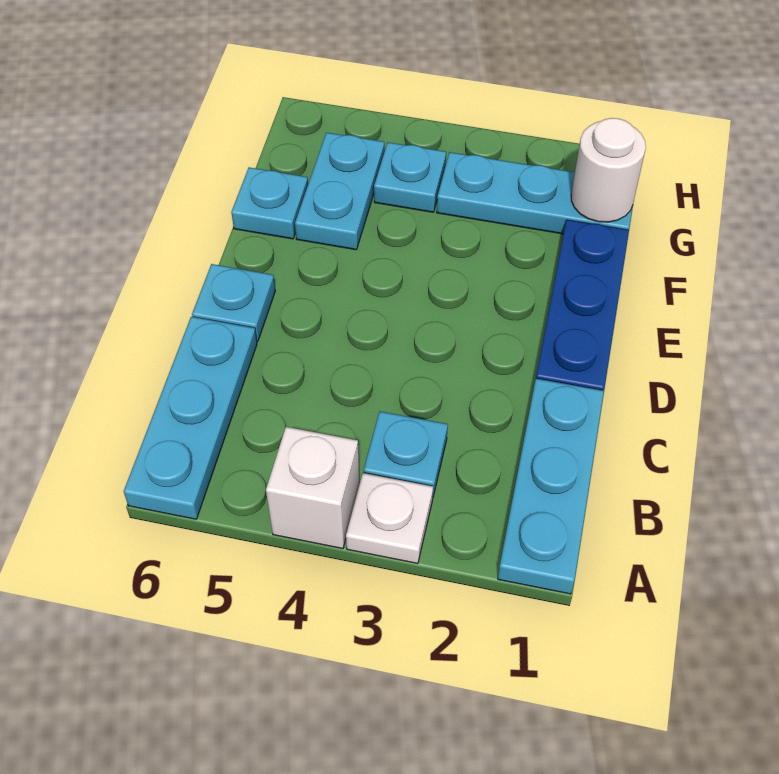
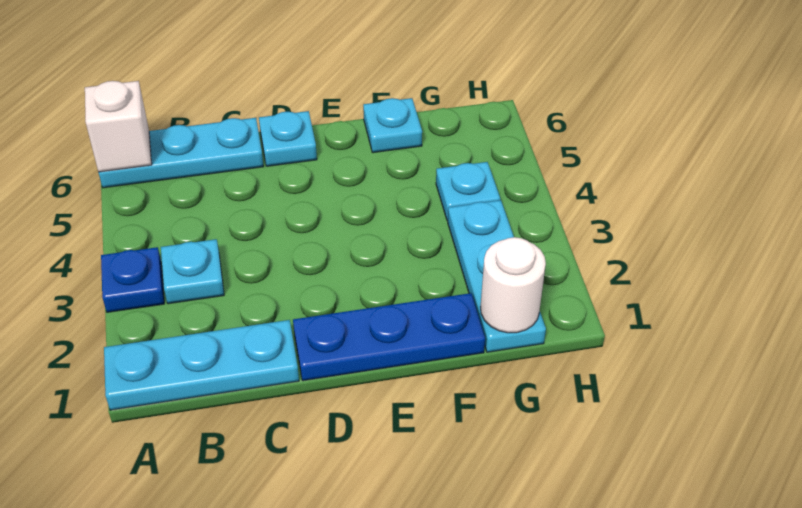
white plate A3 level 1 -> blue plate A3 level 1
white brick A4 level 1 -> white brick A6 level 2
cyan plate F5:G5 level 1 -> none

